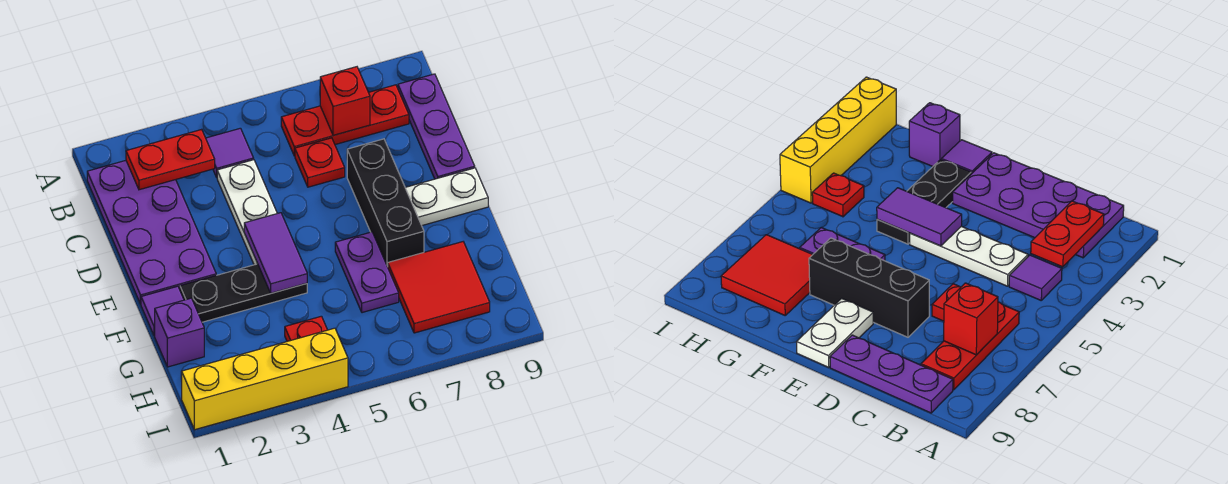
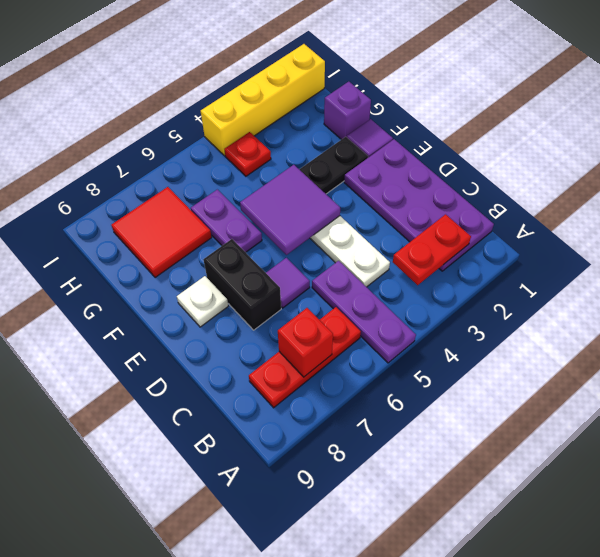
purple tile B4 level 1 -> purple tile D6 level 1
purple plate B9:D9 level 1 -> purple plate A5:C5 level 1
red plate C6 level 1 -> none
black brick D7:F7 level 1 -> black brick D7:E7 level 1
purple tile E4:F4 level 2 -> purple tile E4:F5 level 2
white plate E8:E9 level 1 -> white plate E8 level 1

